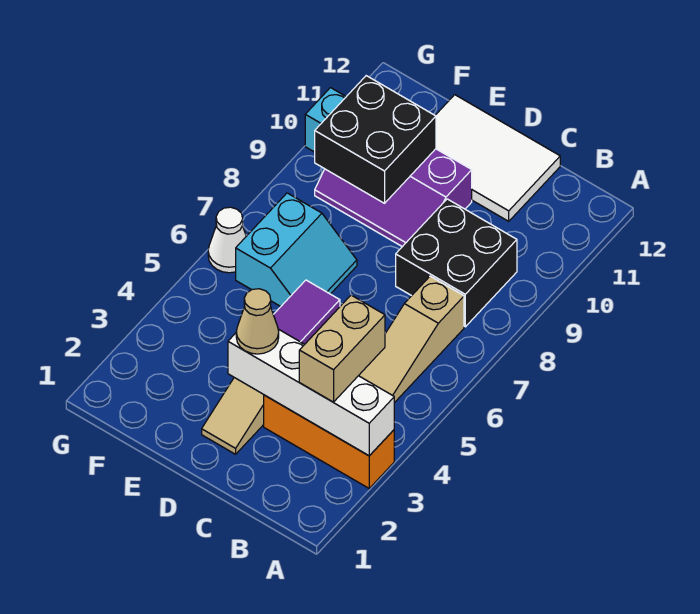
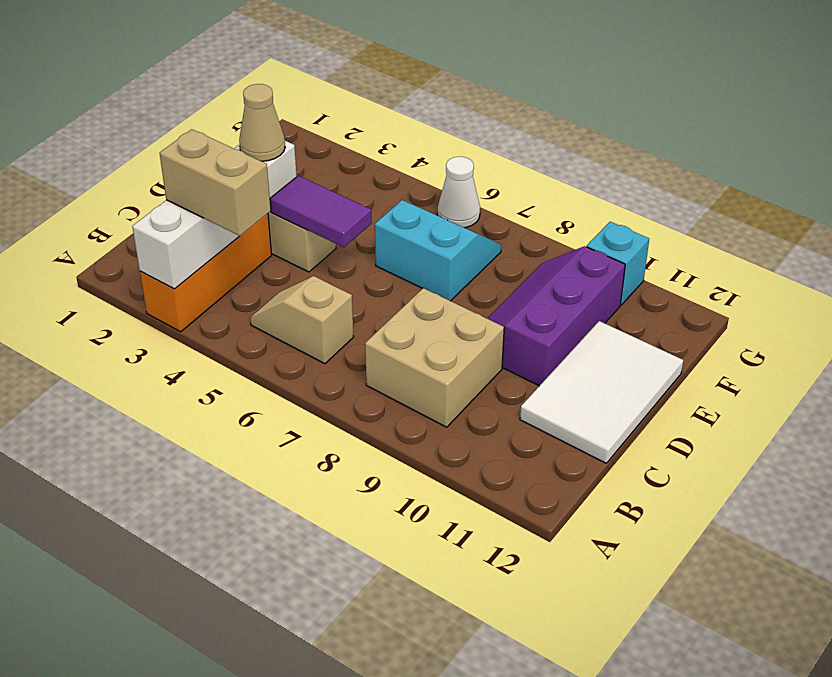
tan slope B5:B7 level 1 top 7 -> tan slope B5:B6 level 1 top 6
black brick B8:C9 level 1 -> tan brick B8:C9 level 1
cyan slope E6:F7 level 1 top F -> cyan slope E6:F7 level 1 top E
black brick E9:F10 level 2 -> none

